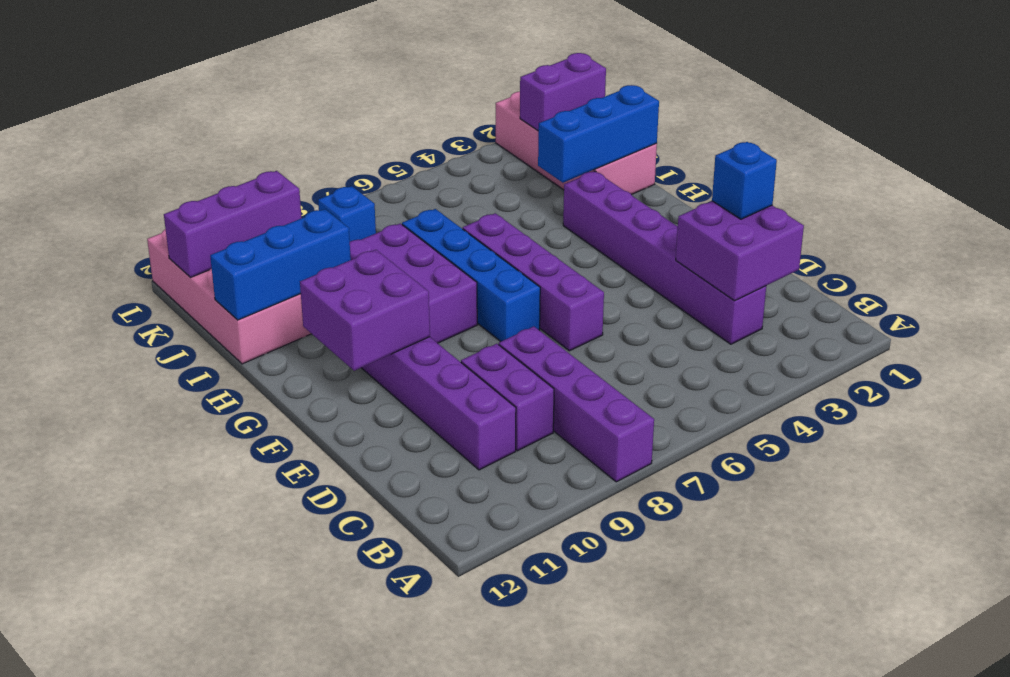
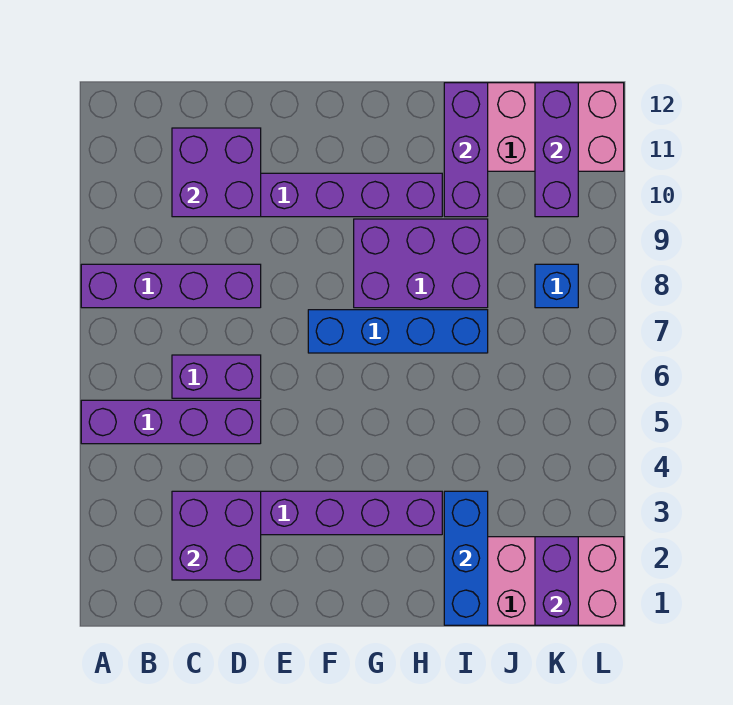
purple brick C9:D9 level 1 -> purple brick C6:D6 level 1
blue brick D2 level 3 -> none
purple brick E6:H6 level 1 -> purple brick A5:D5 level 1
purple brick F10:G11 level 2 -> purple brick C10:D11 level 2
blue brick I10:I12 level 2 -> purple brick I10:I12 level 2

